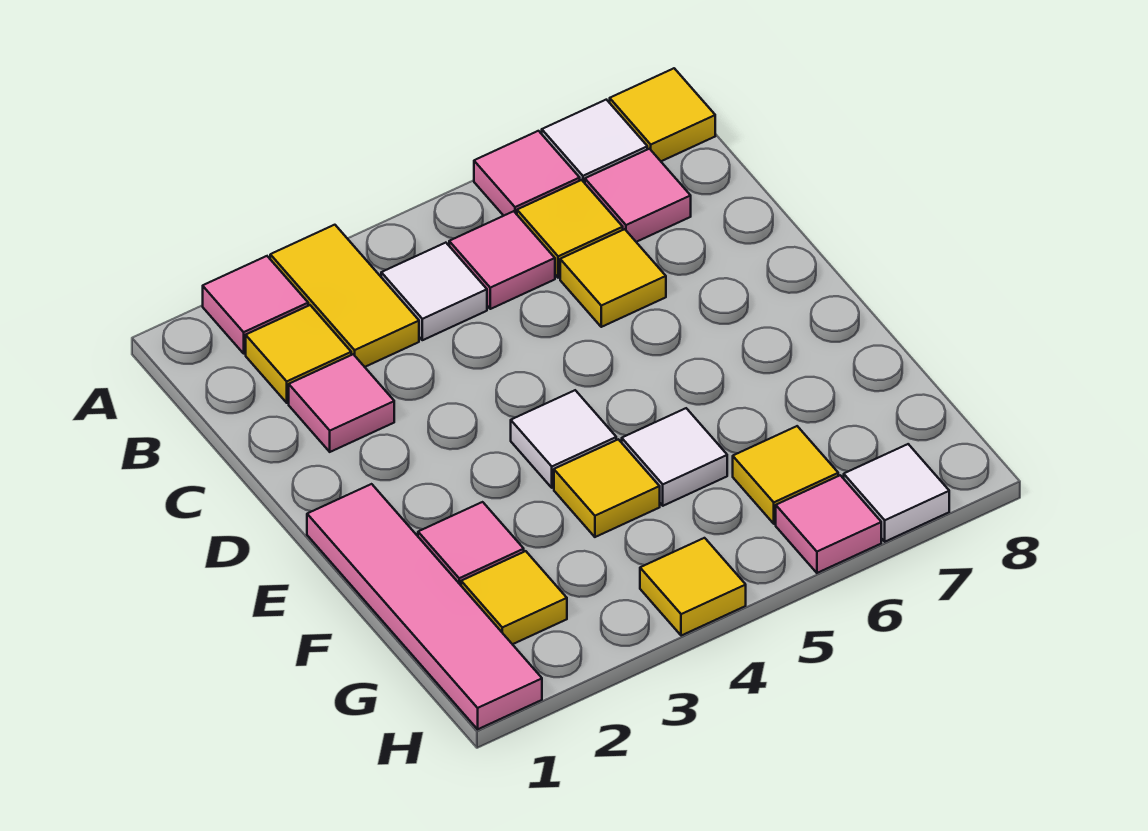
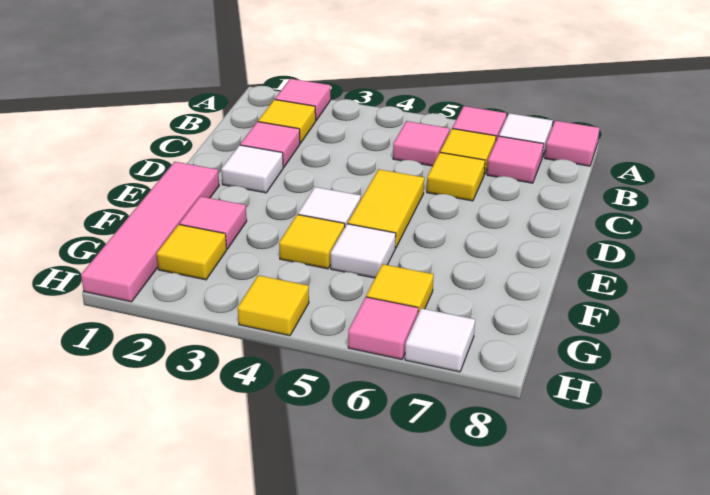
yellow tile A3:B3 level 1 -> yellow tile D5:E5 level 1
yellow tile A8 level 1 -> pink tile A8 level 1
white tile B4 level 1 -> white tile D2 level 1

